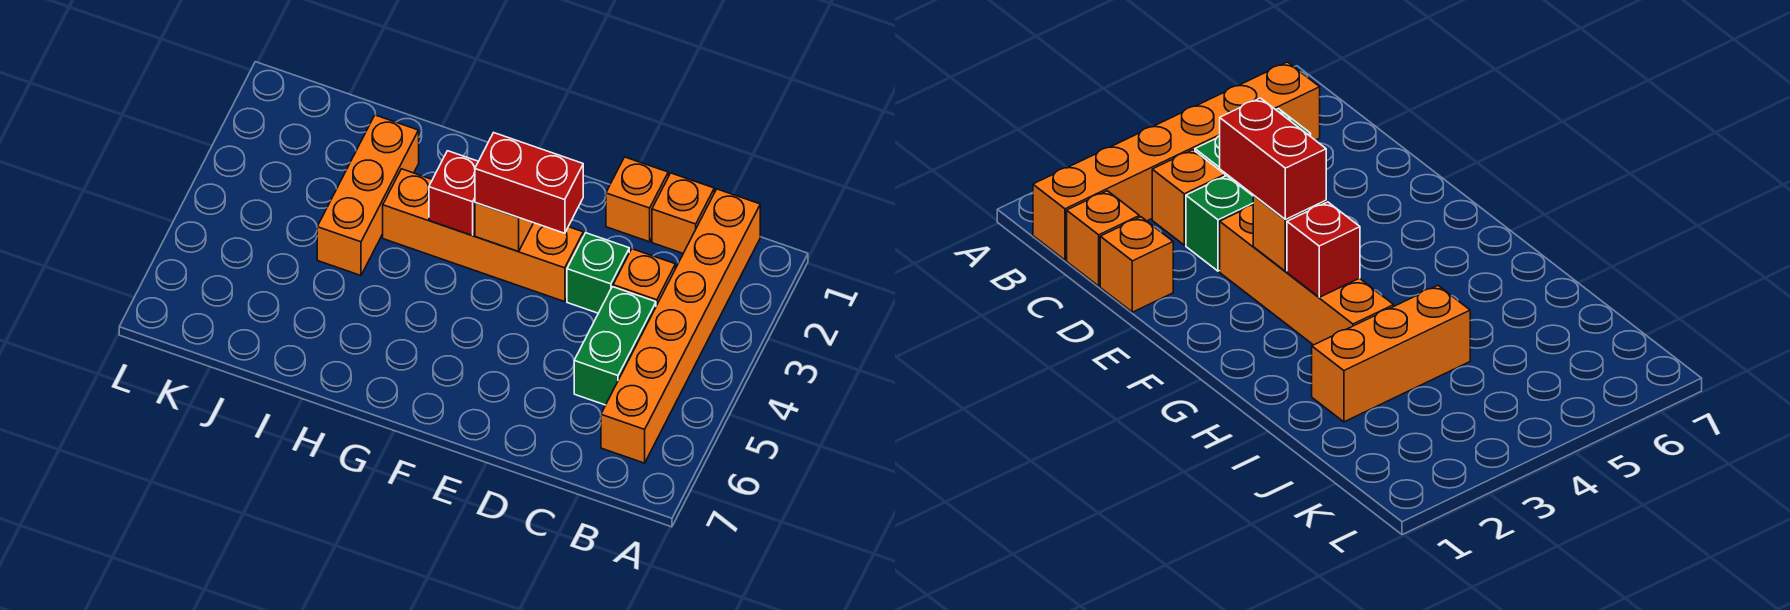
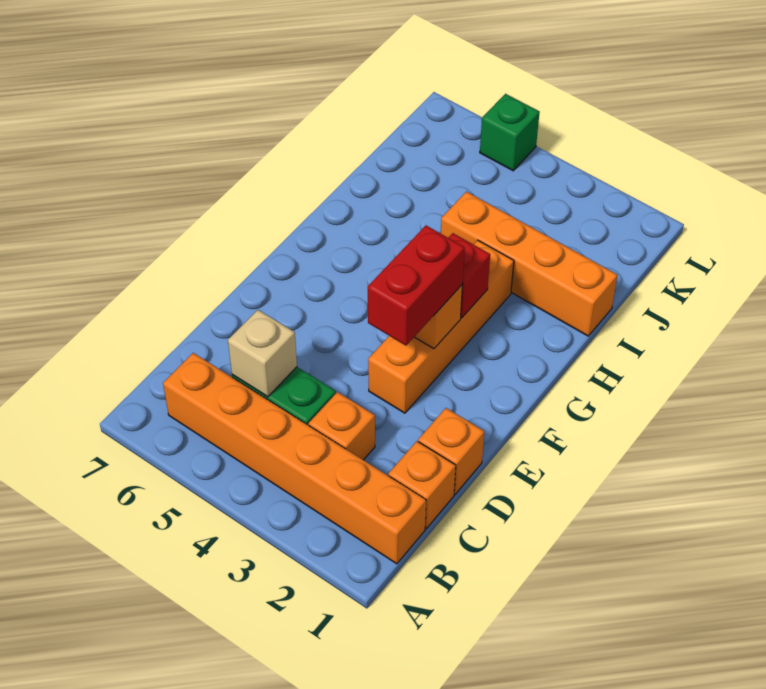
none -> tan brick C5 level 2
green brick D3 level 1 -> green brick L5 level 1
orange brick I2:I4 level 1 -> orange brick I1:I4 level 1

